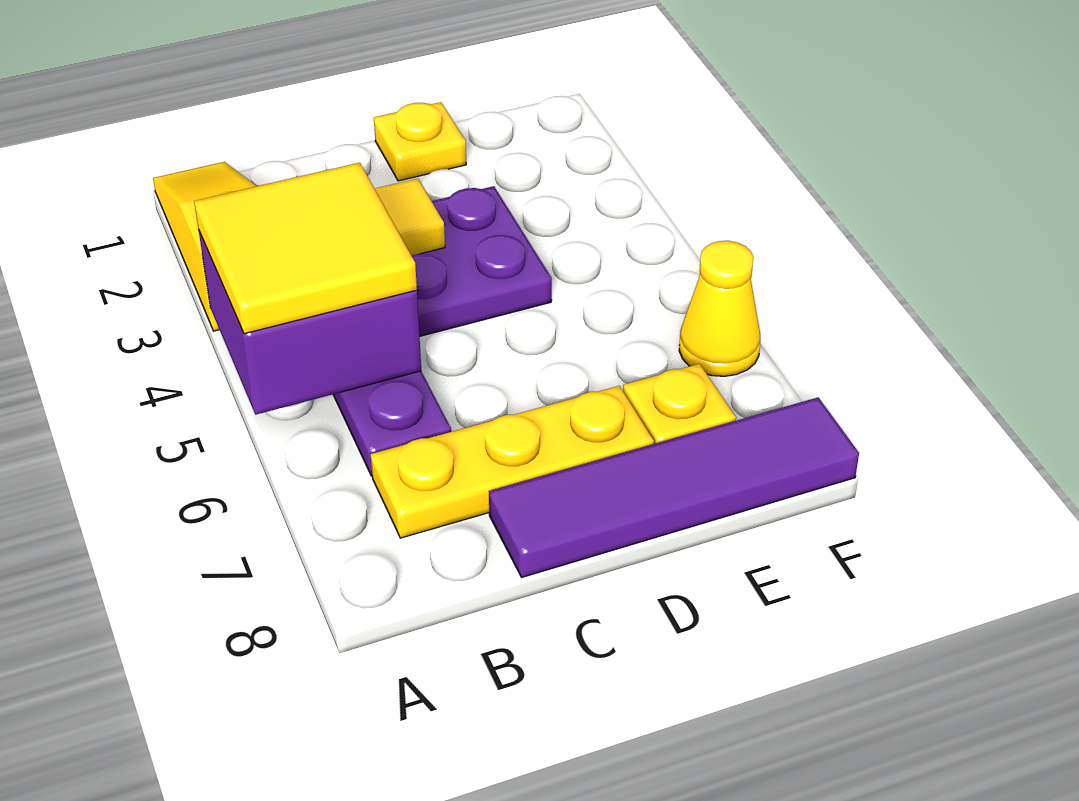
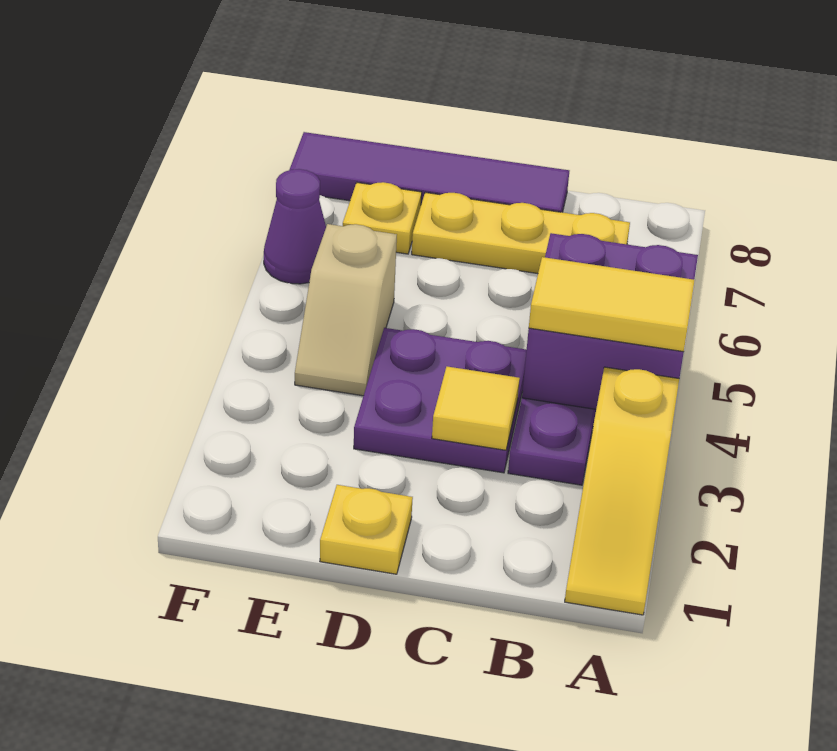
yellow tile A4:B5 level 3 -> yellow tile A4:B4 level 3
none -> tan slope E4:E5 level 1 top 5
yellow cone F6 level 1 -> purple cone F6 level 1

